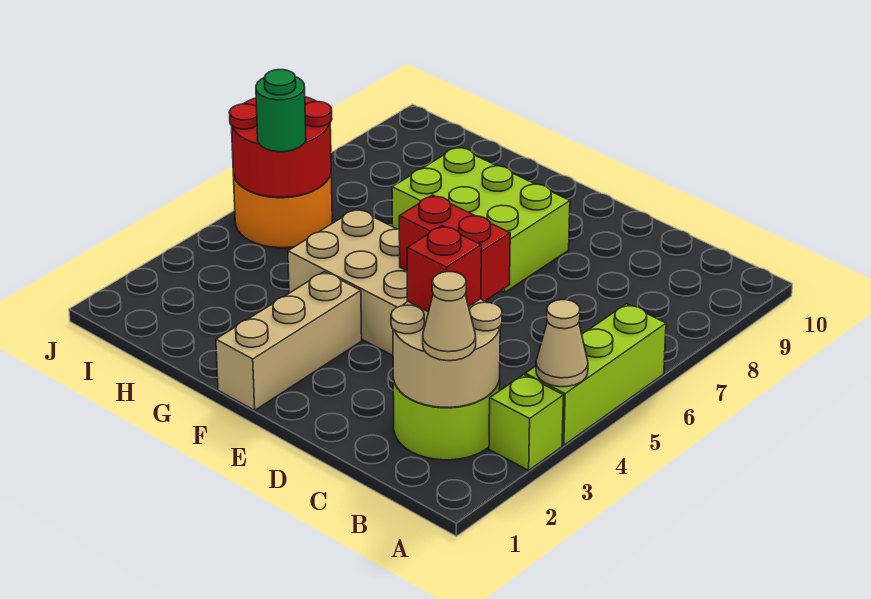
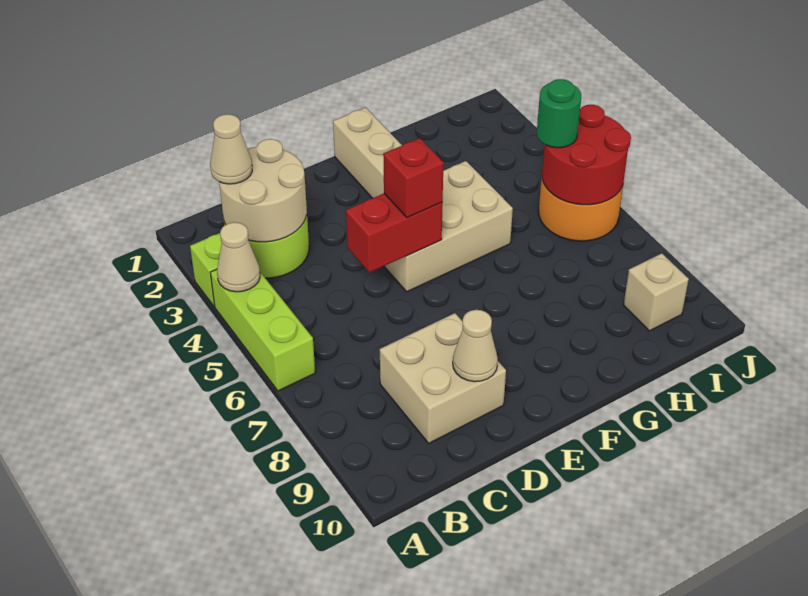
red brick C3 level 3 -> red brick E5 level 3
none -> tan brick C8:D9 level 1
none -> tan cone D9 level 2
lime brick E7:G8 level 1 -> none
none -> tan brick I9 level 1

